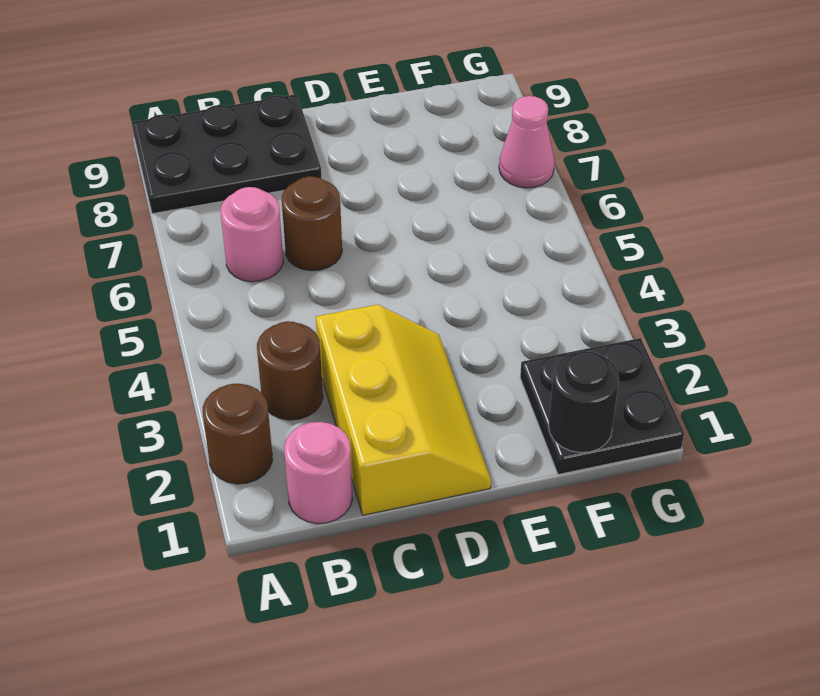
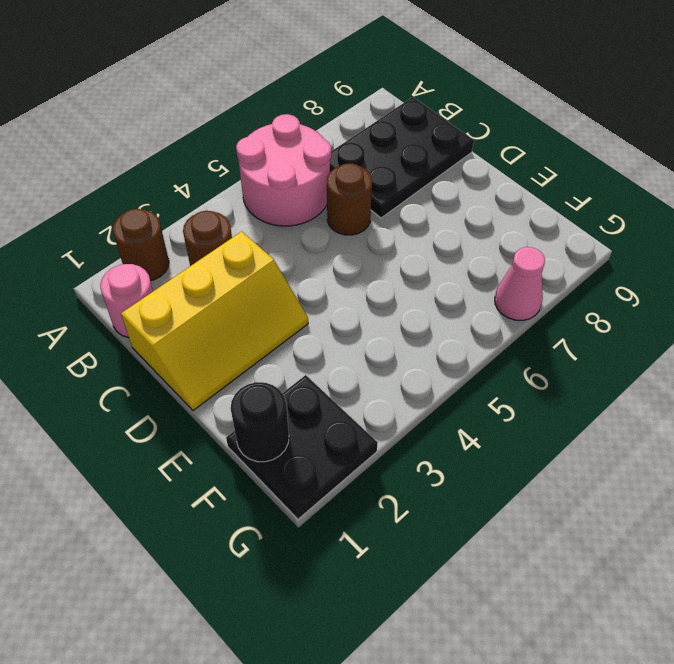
black plate A8:C9 level 1 -> black plate B7:C9 level 1
pink round brick B6 level 1 -> pink round brick A5:B6 level 1

